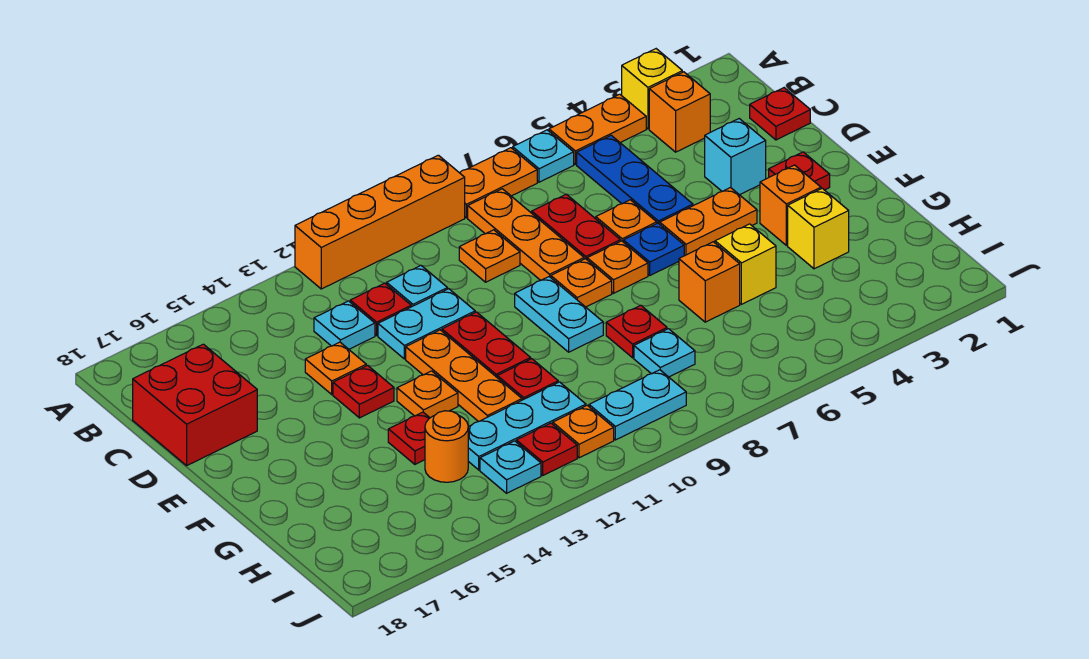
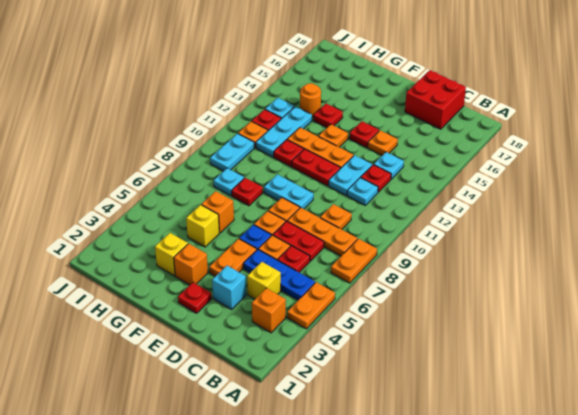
yellow brick A3 level 1 -> yellow brick C4 level 1
cyan plate A6 level 1 -> none
orange brick A9:A12 level 1 -> none
red plate C1 level 1 -> red plate C6 level 1

